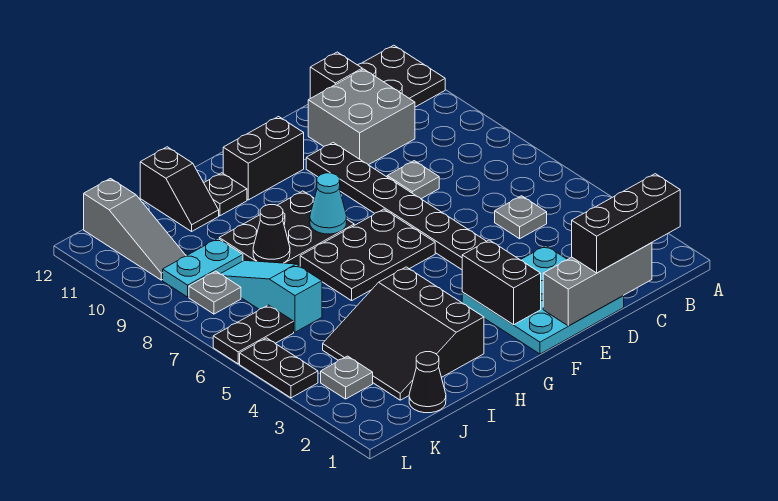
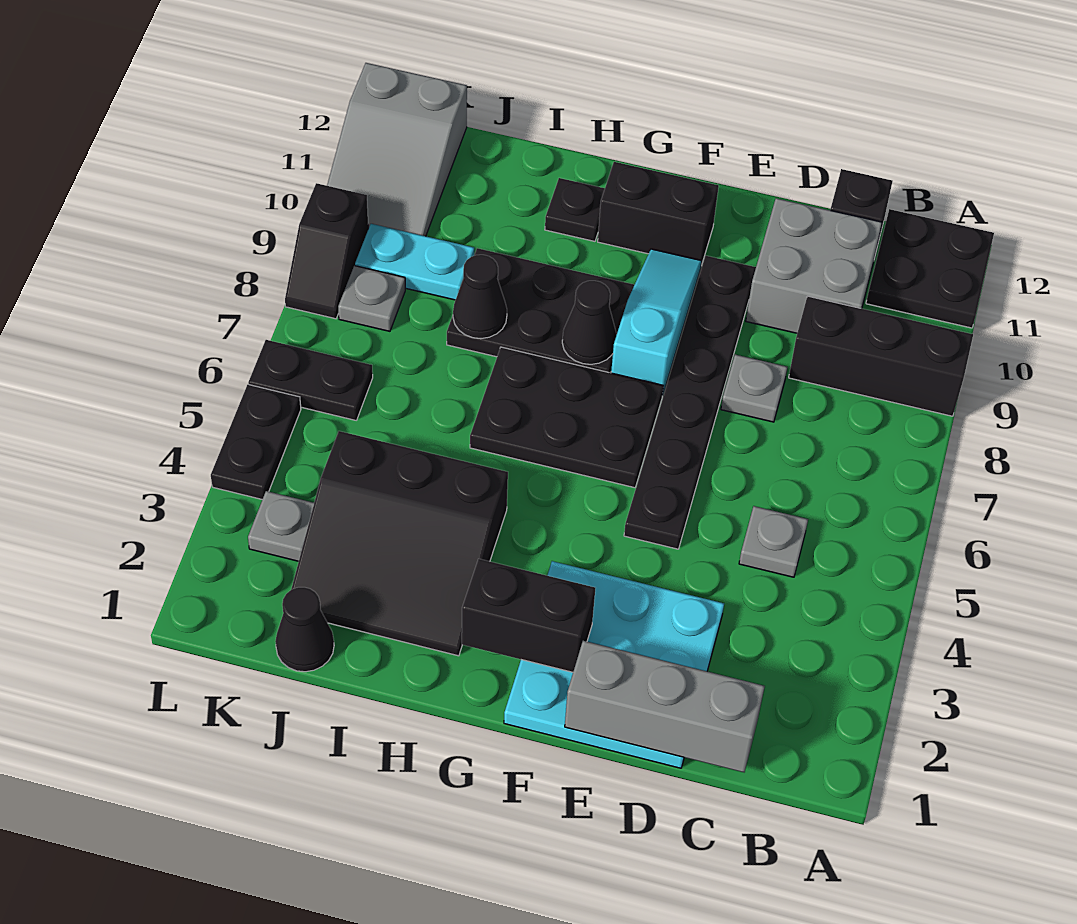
black brick B1:D1 level 3 -> black brick A9:C9 level 1
black brick F2:F3 level 2 -> black brick F2:G2 level 2
cyan cone G8 level 2 -> black cone G8 level 2
black slope H2:J4 level 1 top H -> black slope H2:J4 level 1 top 4
black slope I11:I12 level 1 top 12 -> black slope L8:L9 level 1 top 9
cyan slope J6:J8 level 1 top 6 -> cyan slope F8:F10 level 1 top 8
grey slope K10:K12 level 1 top 12 -> grey slope K10:L12 level 1 top 12

